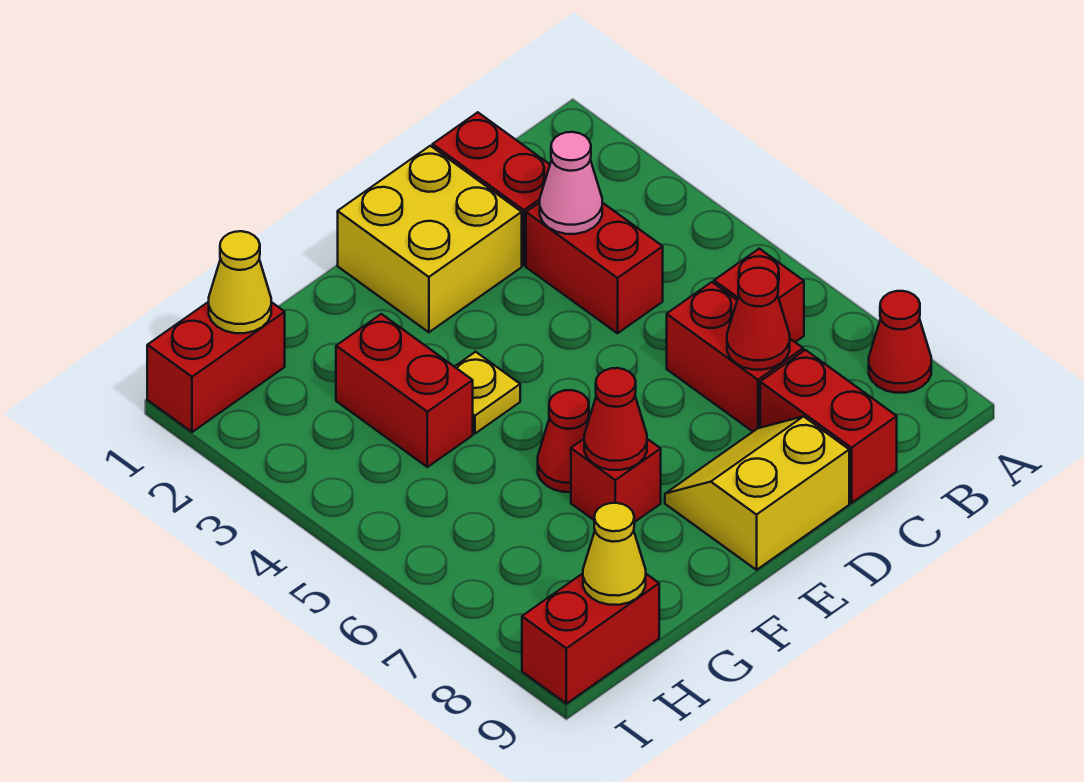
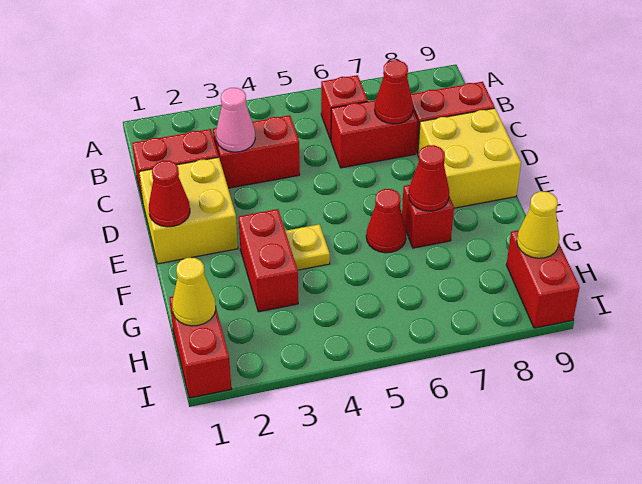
red cone A8 level 1 -> red cone E1 level 2
yellow slope D8:E9 level 1 top 9 -> yellow brick D8:E9 level 1
red brick G3:G4 level 1 -> red brick F3:G3 level 1

